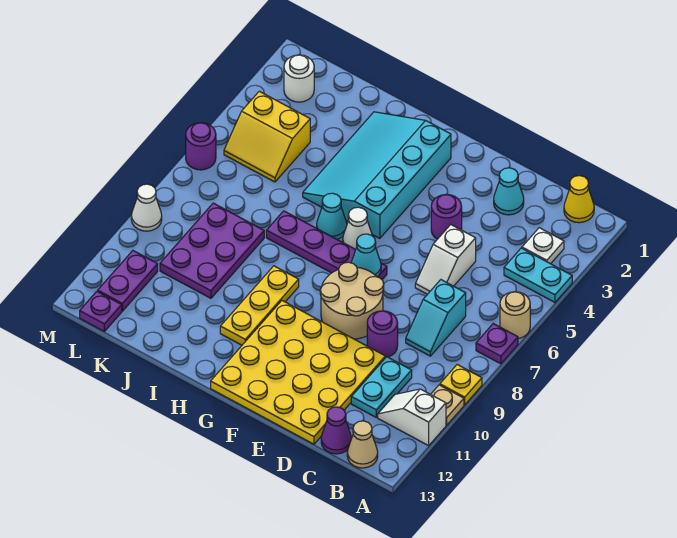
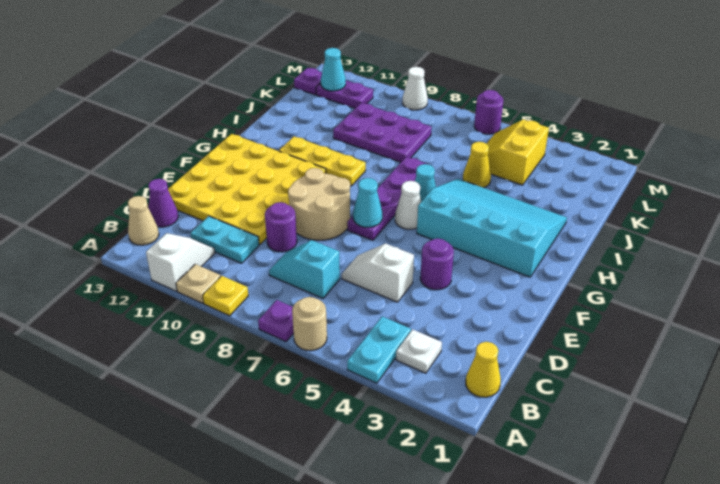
cyan cone D2 level 1 -> cyan cone L12 level 2
none -> yellow cone J5 level 1
white round brick L2 level 1 -> none

